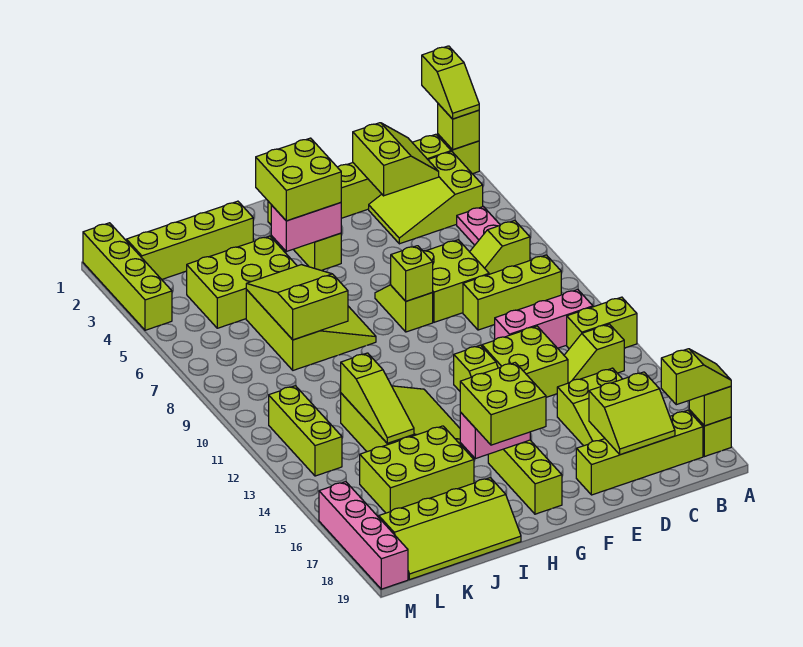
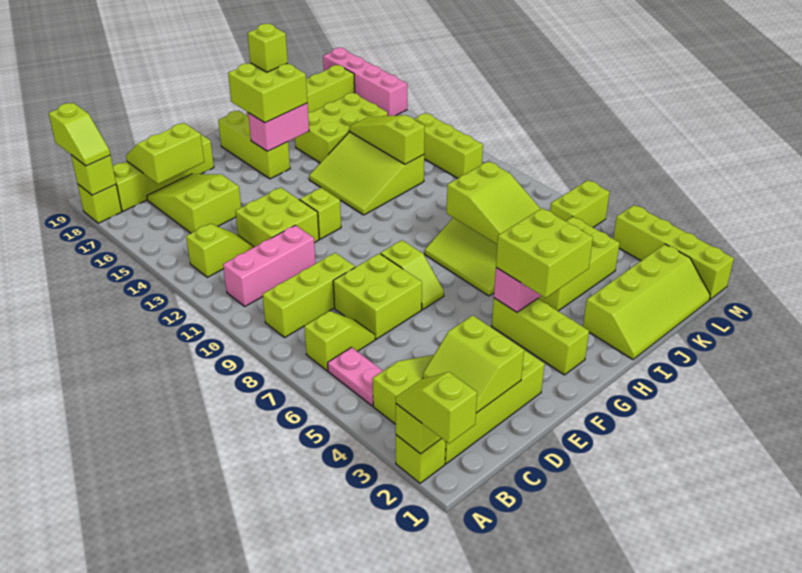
lime brick A12:B12 level 1 -> lime brick L6:M6 level 1
lime slope A18:B18 level 3 top B -> lime slope A18:A19 level 3 top 19
lime brick F8 level 2 -> lime brick H17 level 4

